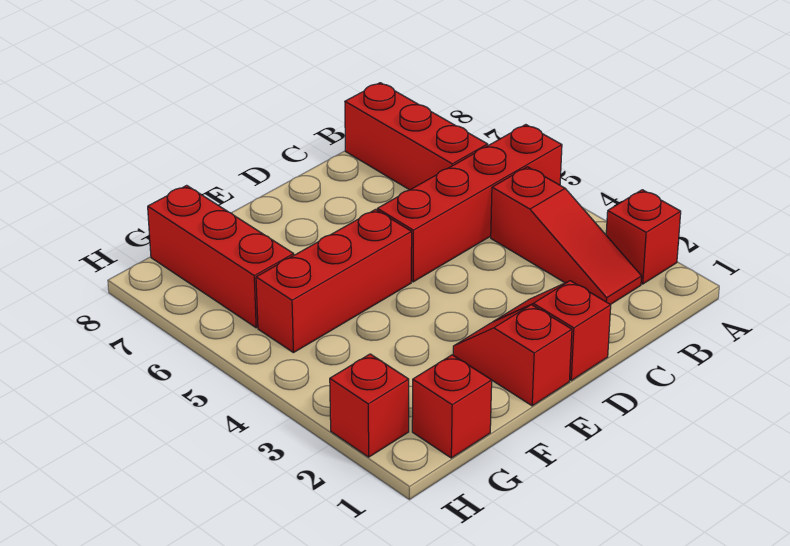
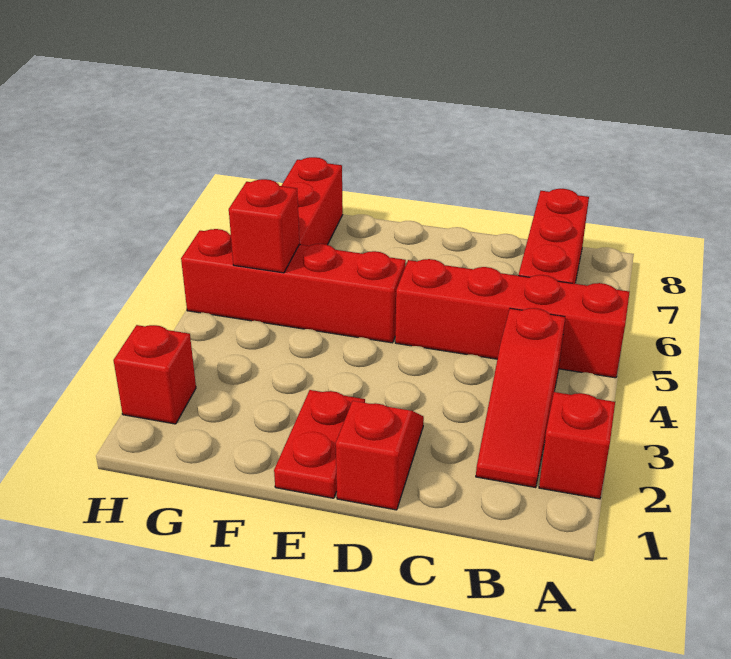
red slope E1:E2 level 1 top 1 -> red plate E1:E2 level 1
red brick E5:G5 level 1 -> red brick E5:H5 level 1
red brick G1 level 1 -> red brick G5 level 2

